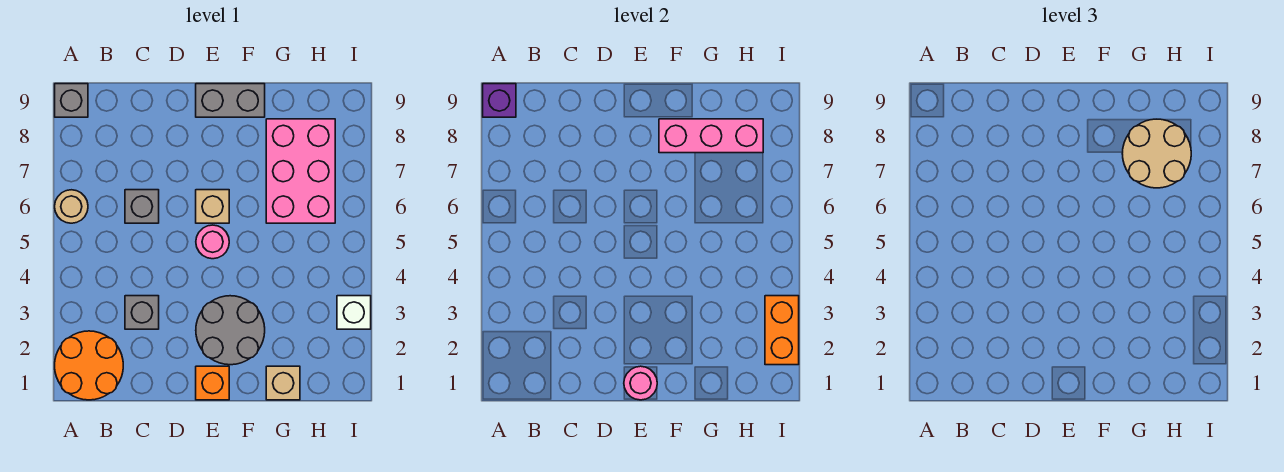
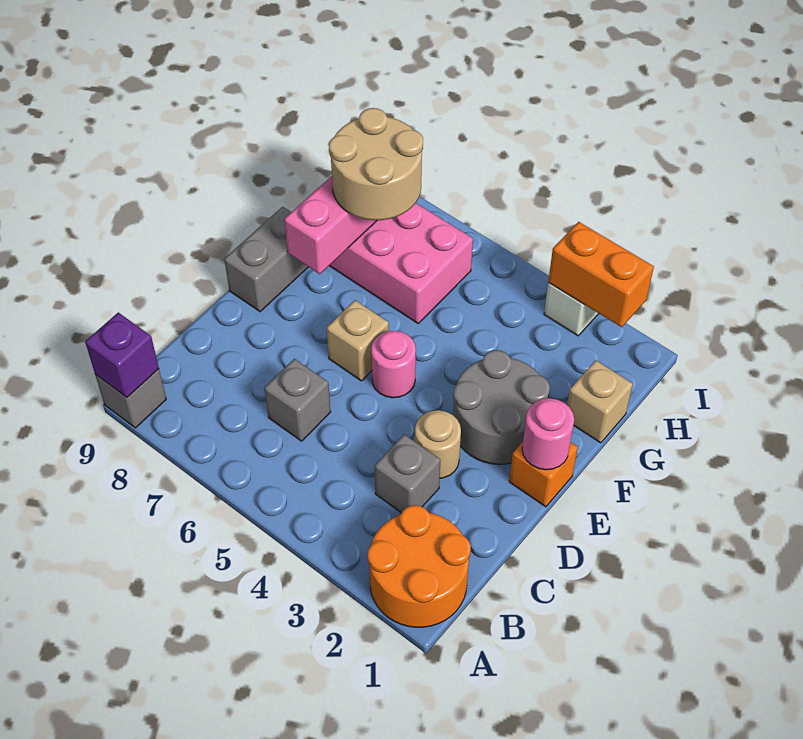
tan round brick A6 level 1 -> tan round brick D3 level 1

